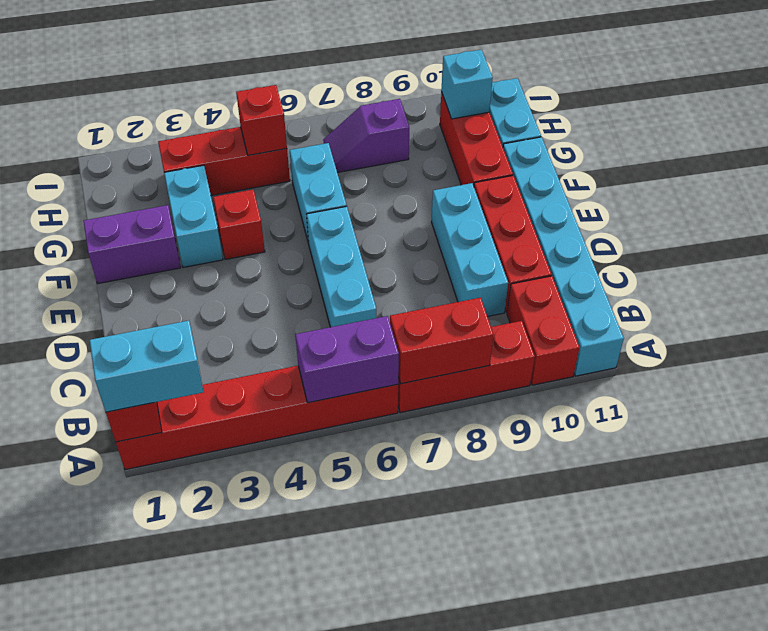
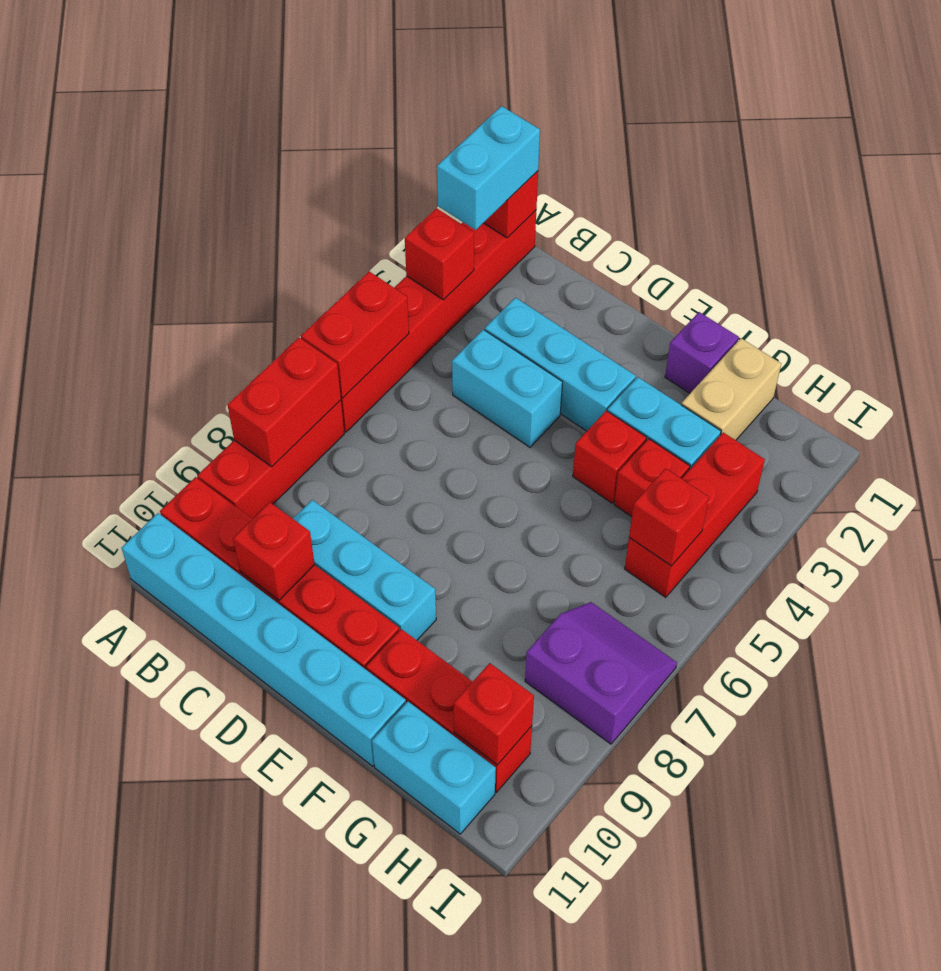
none -> red brick A3 level 2
purple brick A5:A6 level 2 -> red brick A5:A6 level 2
cyan brick C6:E6 level 1 -> cyan brick C3:E3 level 1
none -> red brick C10 level 2
purple brick F1:F2 level 1 -> purple brick F1 level 1
cyan brick F6:G6 level 1 -> cyan brick C4:D4 level 1
none -> tan brick G1:G2 level 1
none -> red brick G4 level 1
purple slope H7:H8 level 1 top 8 -> purple slope H7:I8 level 1 top 8
cyan brick H10 level 2 -> red brick H10 level 2

